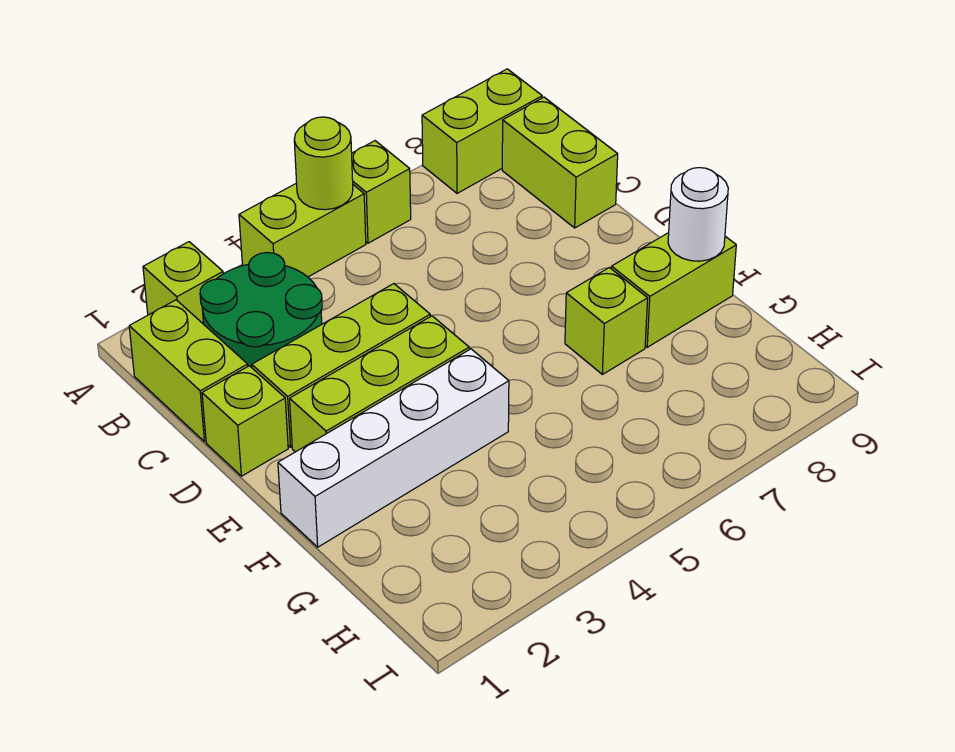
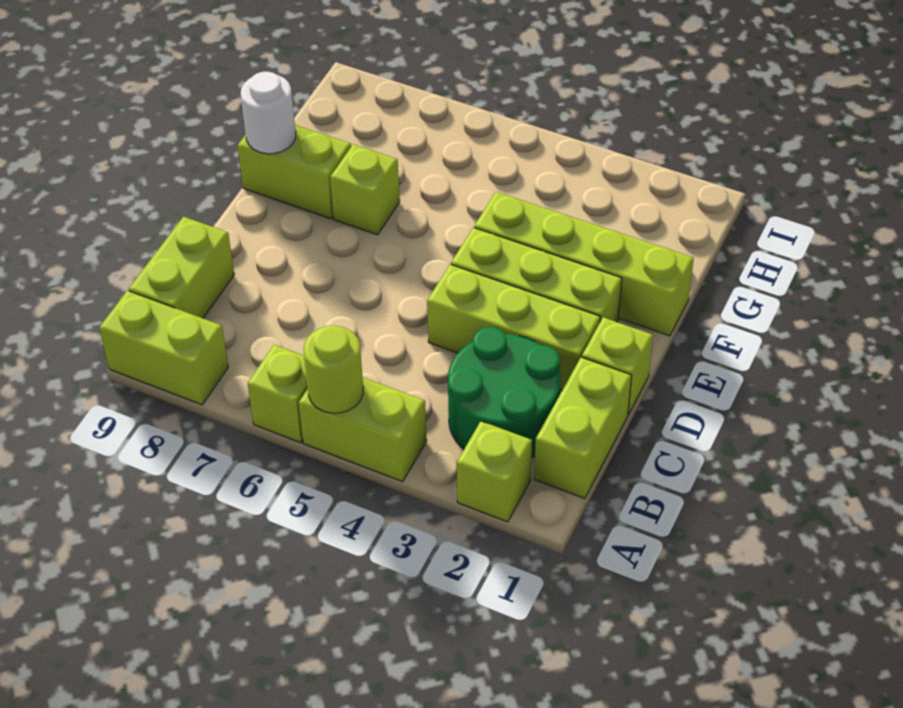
white brick F1:F4 level 1 -> lime brick F1:F4 level 1

